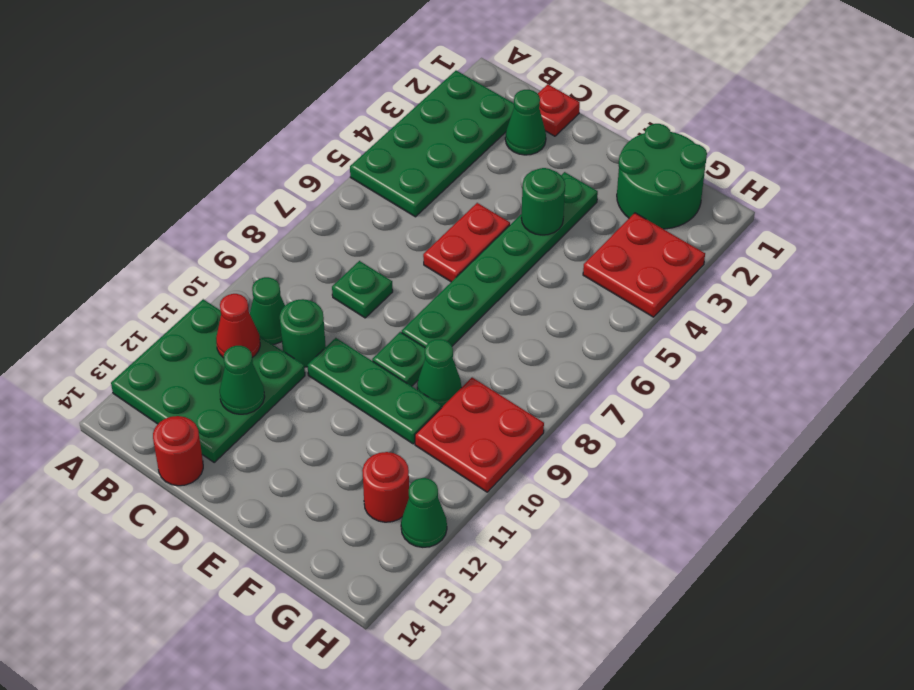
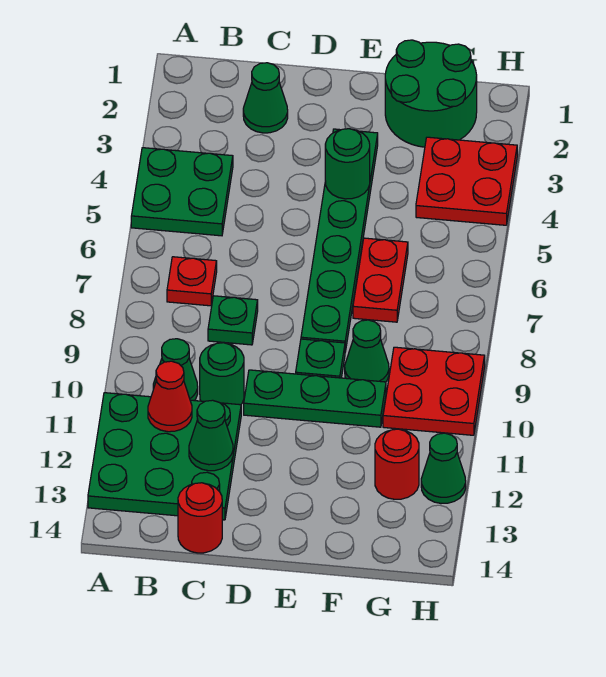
green plate A2:B5 level 1 -> green plate A4:B5 level 1
red plate C1 level 1 -> red plate B7 level 1
red plate D5:D6 level 1 -> red plate F6:F7 level 1

